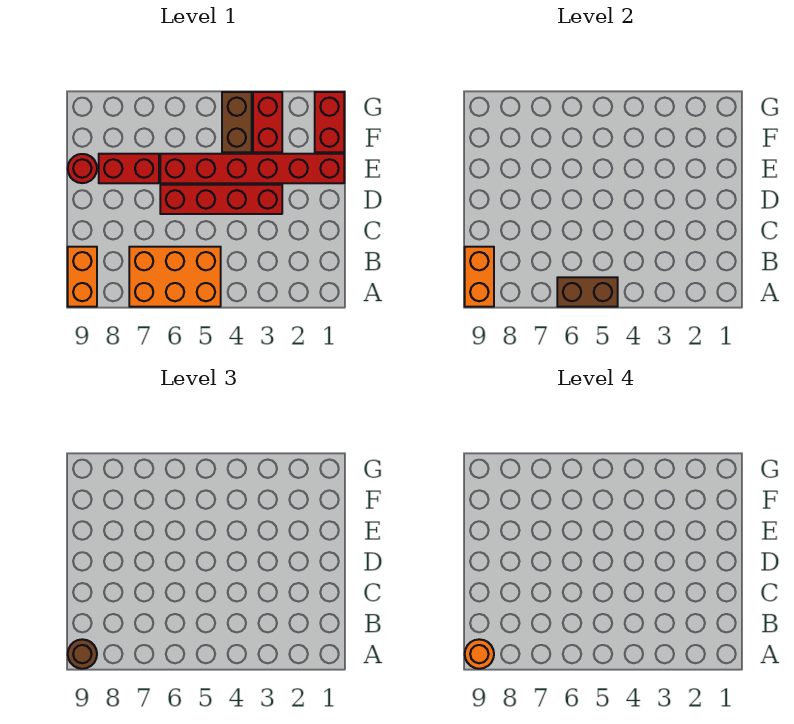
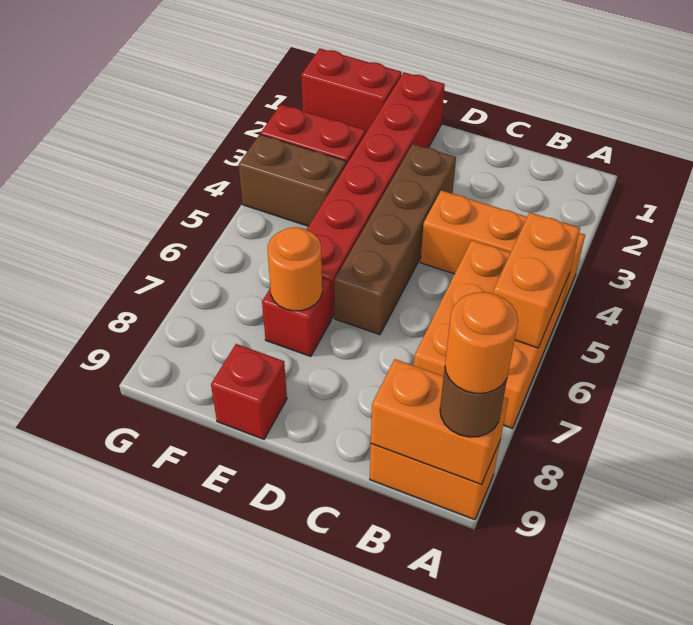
none -> orange brick A4:C4 level 1
brown brick A5:A6 level 2 -> orange brick A5:A6 level 2
red brick D3:D6 level 1 -> brown brick D3:D6 level 1
red brick E7:E8 level 1 -> red brick E7 level 1
none -> orange round brick E7 level 2
red round brick E9 level 1 -> red brick E9 level 1

